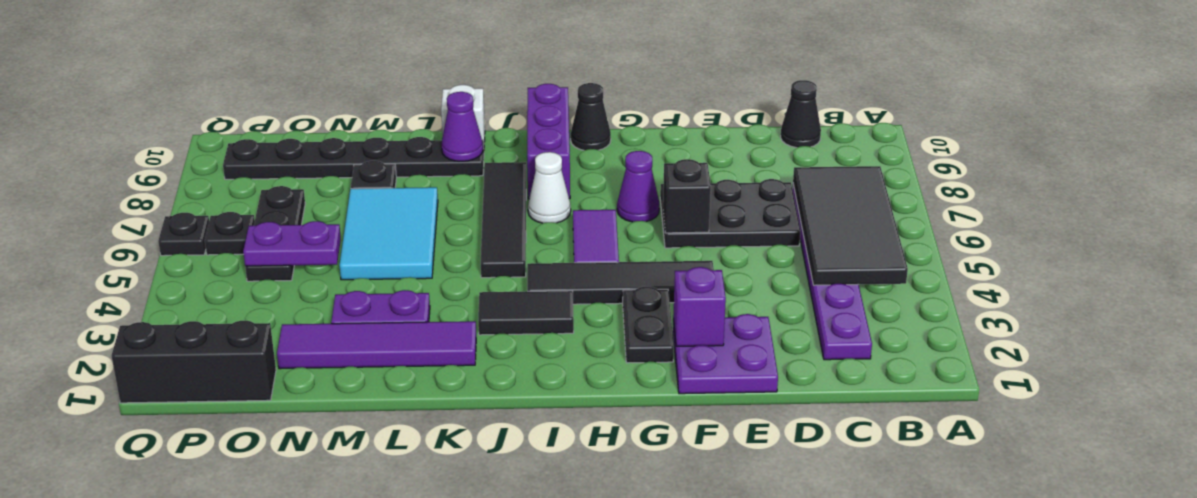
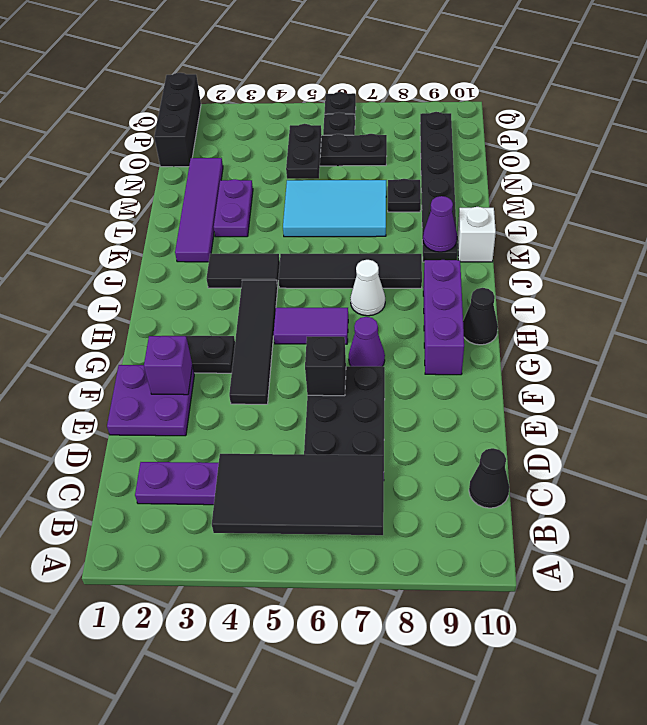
black tile I3:J3 level 1 -> black tile J3:J4 level 1
purple brick I8:I10 level 1 -> purple brick G9:I9 level 1
purple plate N5:O5 level 2 -> black plate N5:O5 level 2

